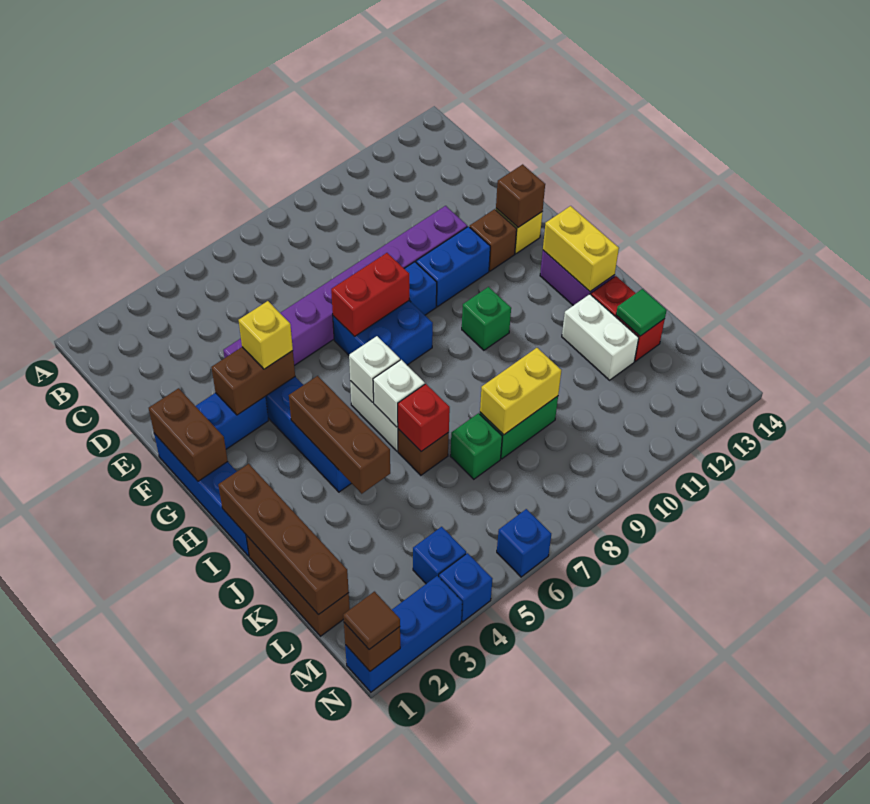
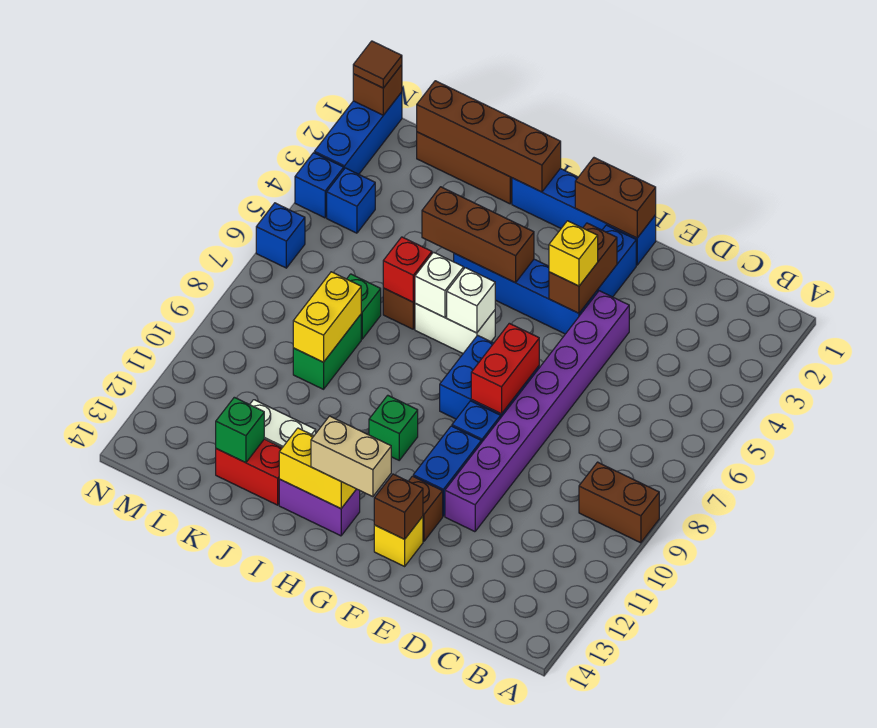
none -> brown brick A9:B9 level 1
none -> tan brick G13:H13 level 3
green tile K13 level 2 -> green brick K13 level 2

